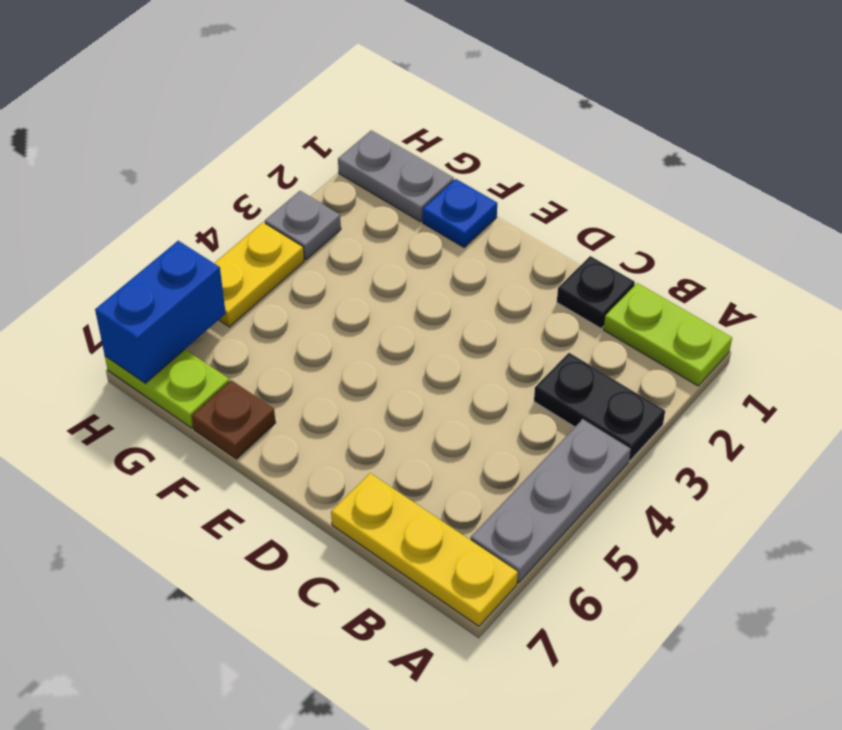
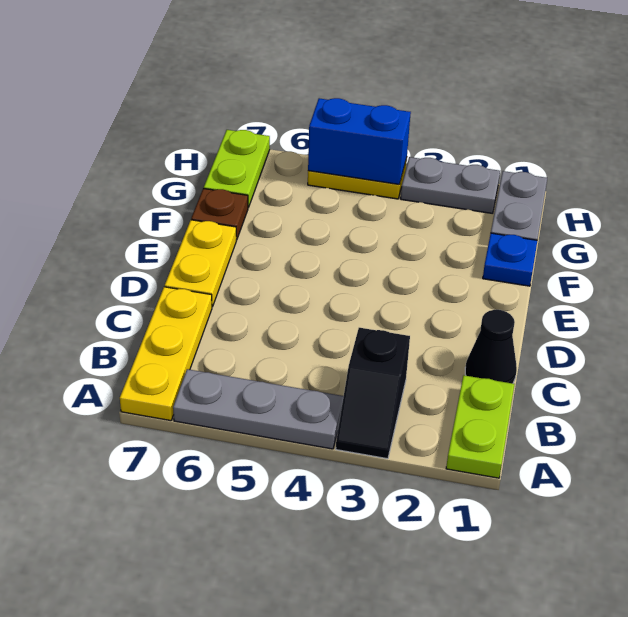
black plate A3:B3 level 1 -> black slope A3:B3 level 1 top B
black plate C1 level 1 -> black cone C1 level 1
none -> yellow plate D7:E7 level 1
grey plate H3 level 1 -> grey plate H2:H3 level 1
blue brick H6:H7 level 2 -> blue brick H4:H5 level 2

